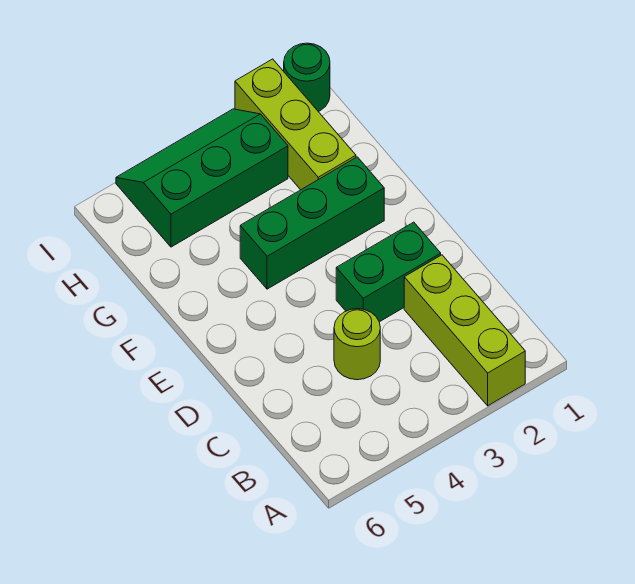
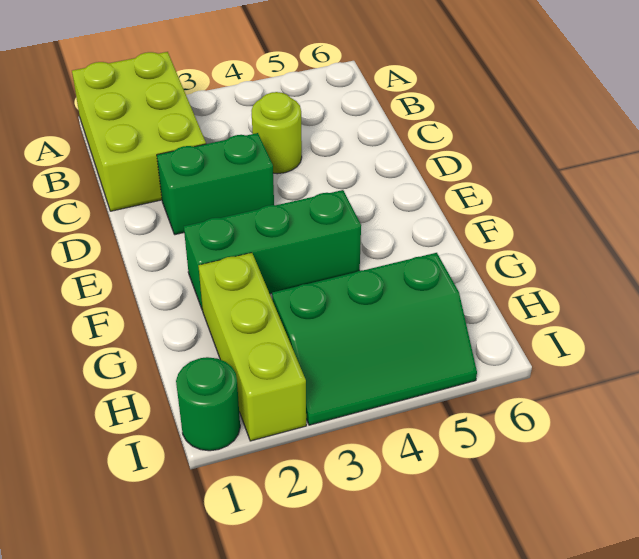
lime brick A2:C2 level 1 -> lime brick A1:C2 level 1

